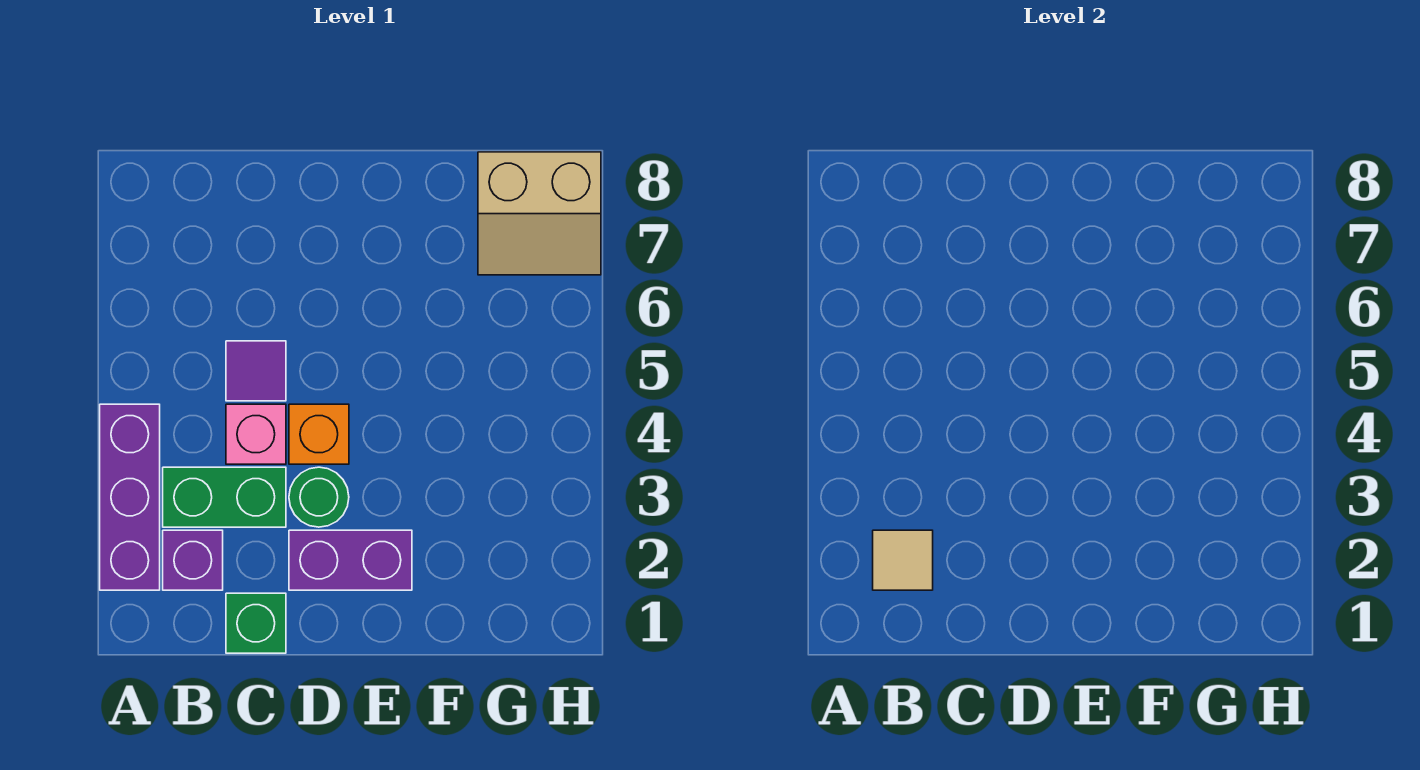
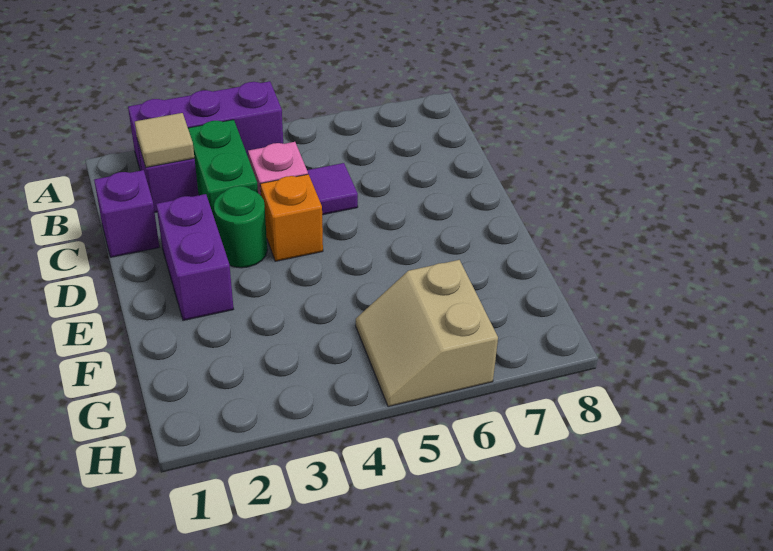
green brick C1 level 1 -> purple brick C1 level 1
tan slope G7:H8 level 1 top 8 -> tan slope G5:H6 level 1 top 6

